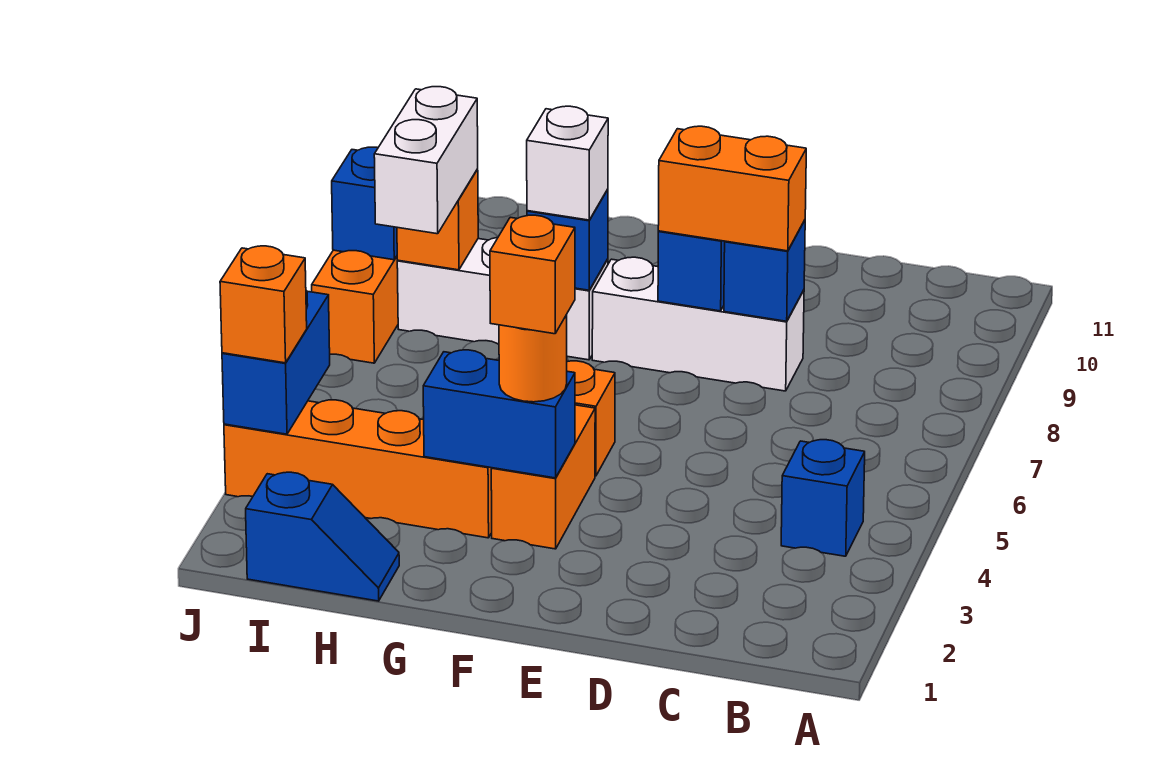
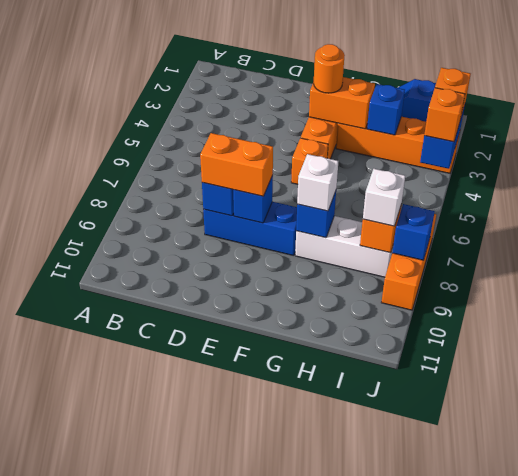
blue brick B4 level 1 -> blue brick H3 level 2
white brick D8:F8 level 1 -> blue brick D8:F8 level 1
blue brick F3:G3 level 2 -> orange brick F3:G3 level 2
orange brick F3 level 4 -> orange brick J4 level 3
white brick I7:I8 level 3 -> white brick I8 level 3

